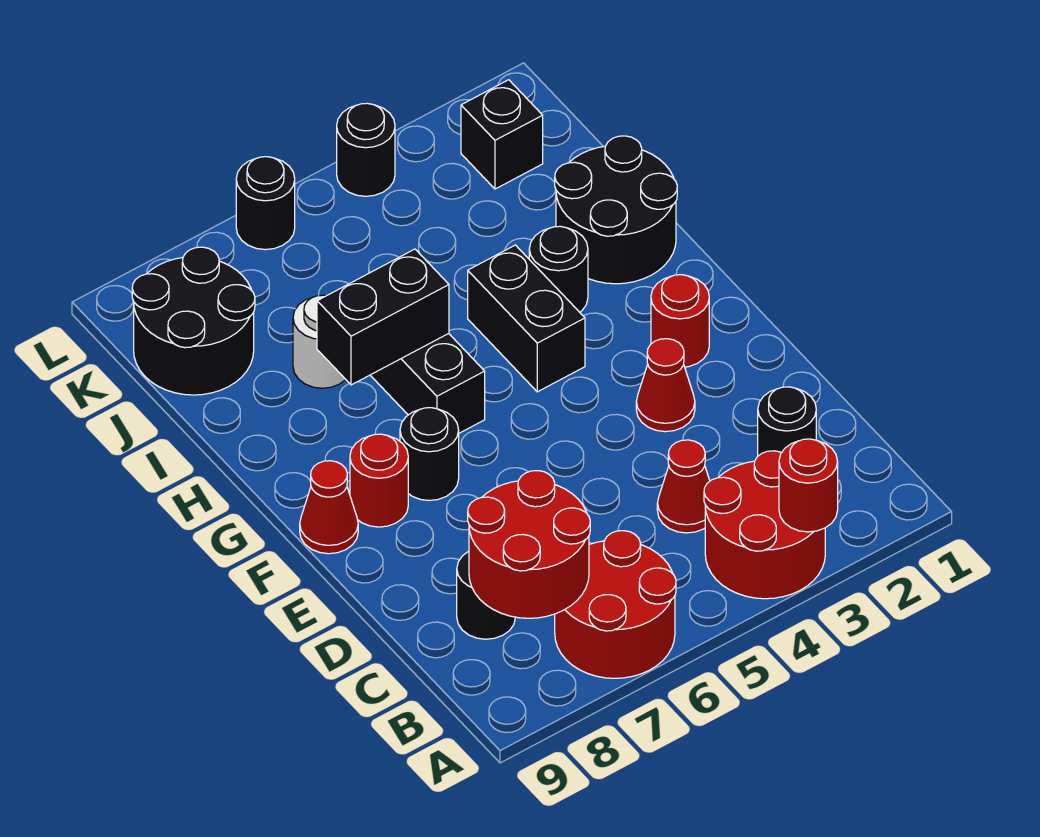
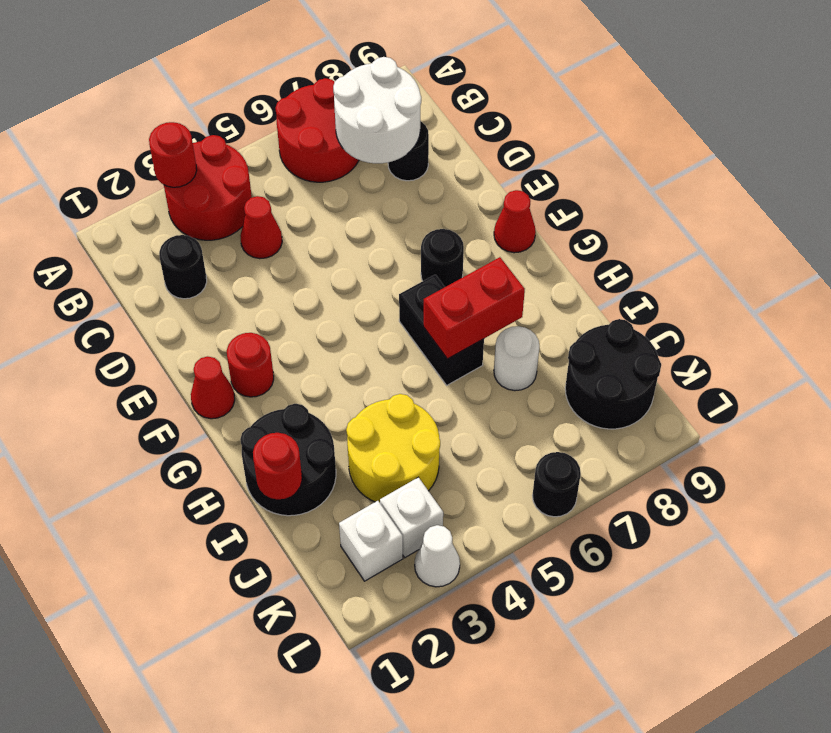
red round brick B7:C8 level 2 -> white round brick B7:C8 level 2
red cone E3 level 1 -> red cone F1 level 1
red round brick F8 level 1 -> red round brick I1 level 2
black brick G4:H4 level 1 -> none
black round brick H3 level 1 -> none
black brick H6:H7 level 2 -> red brick H6:H7 level 2
none -> yellow round brick I3:J4 level 1
black brick K2 level 1 -> white brick K2 level 1
none -> white brick K3 level 1
none -> white cone L3 level 1
black round brick L4 level 1 -> none

